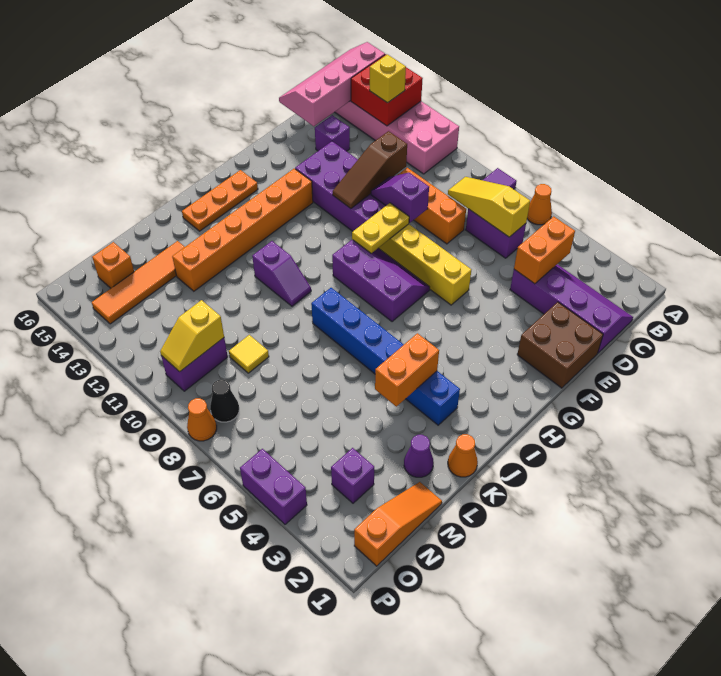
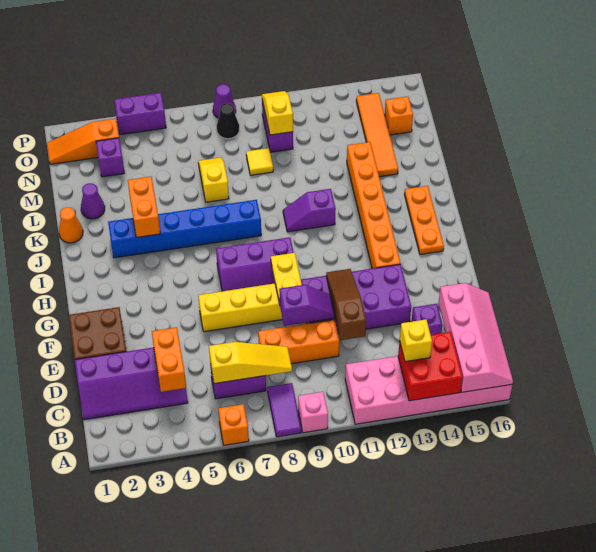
orange cone A6 level 1 -> orange brick A6 level 1
none -> pink brick A9 level 1
none -> yellow slope L7:M7 level 1 top L
orange slope M1:O1 level 1 top O -> orange slope O1:O3 level 1 top 3
orange cone P8 level 1 -> purple cone P8 level 1

